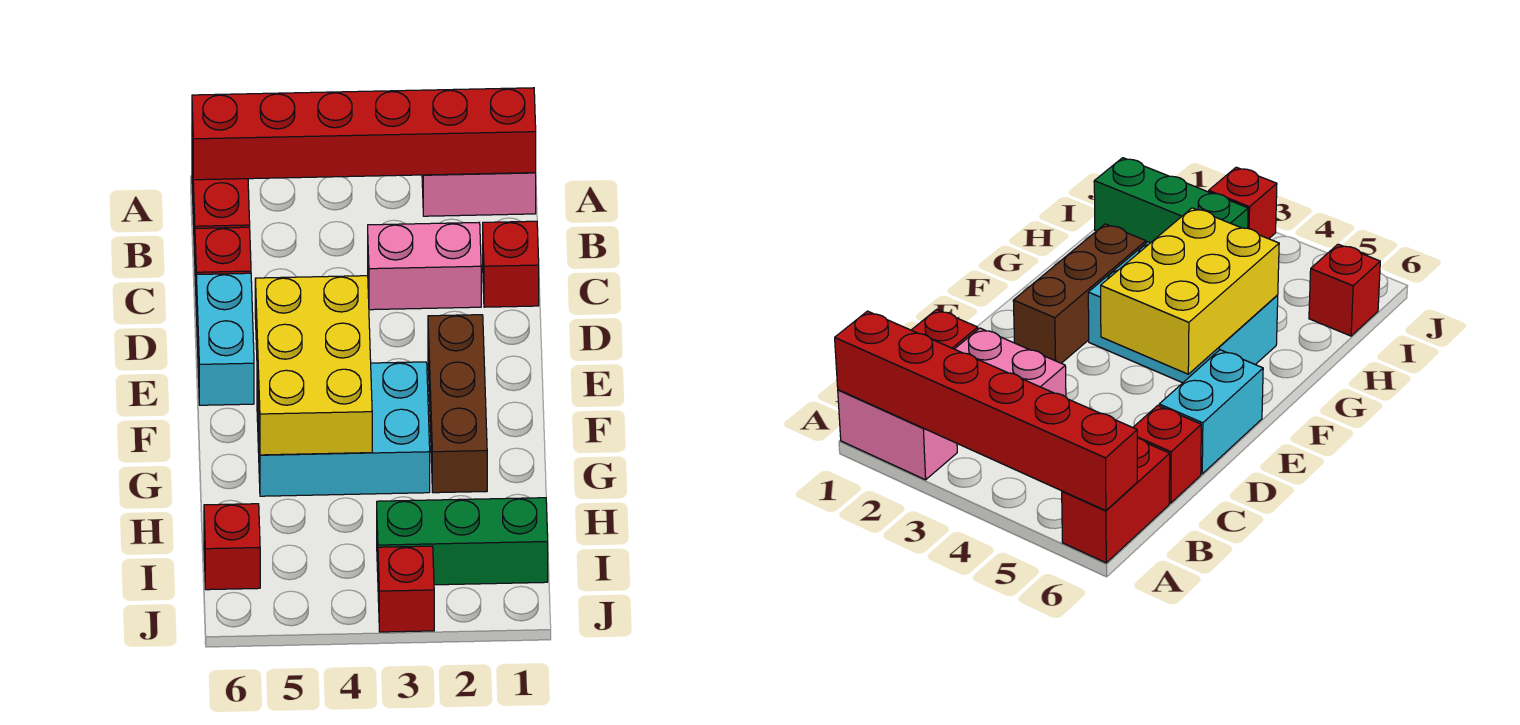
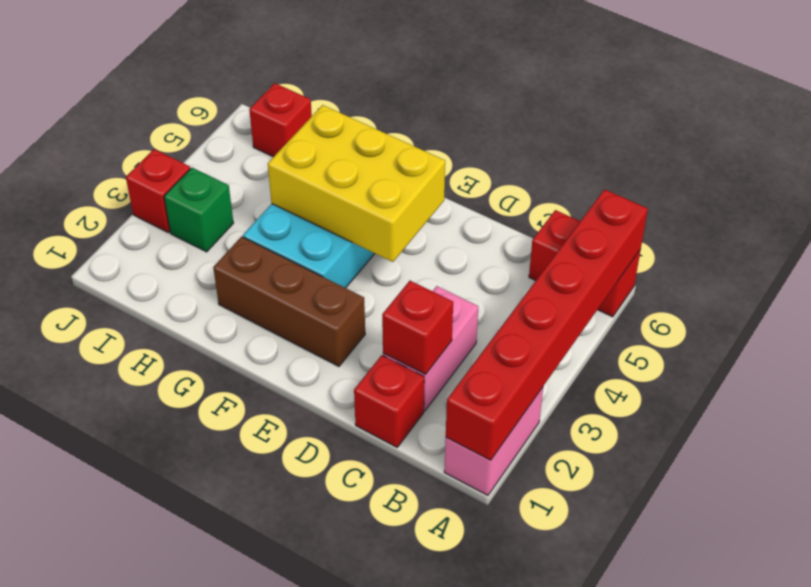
red brick C6 level 1 -> red brick C2 level 2
cyan brick D6:E6 level 1 -> none
green brick I1:I3 level 1 -> green brick I3 level 1

